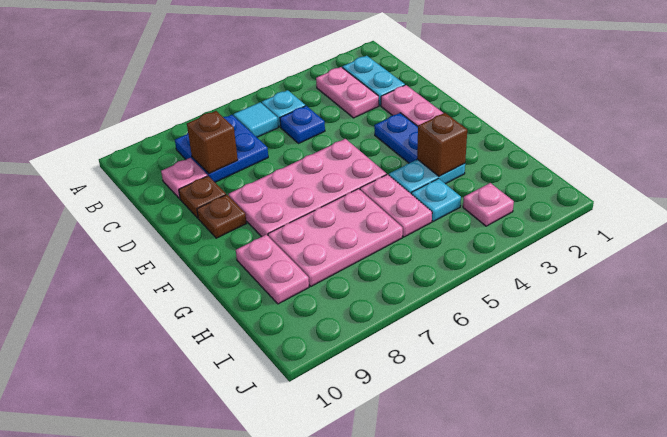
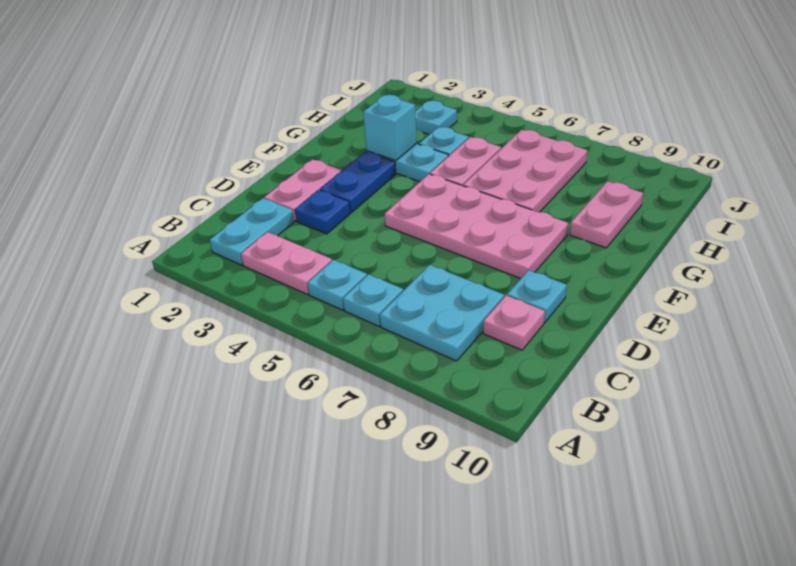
pink plate B3:C3 level 1 -> pink plate B3:B4 level 1
cyan tile B6 level 1 -> cyan plate B6 level 1
blue plate B7:C8 level 1 -> cyan plate B7:C8 level 1
blue plate C5 level 1 -> blue plate D3 level 1
brown brick C8 level 2 -> none
brown plate D9 level 1 -> cyan plate D9 level 1
brown plate E9 level 1 -> none
brown brick G3 level 2 -> cyan brick G3 level 2
pink plate G6:H8 level 1 -> pink plate G6:I7 level 1
pink plate I3 level 1 -> cyan plate I3 level 1

